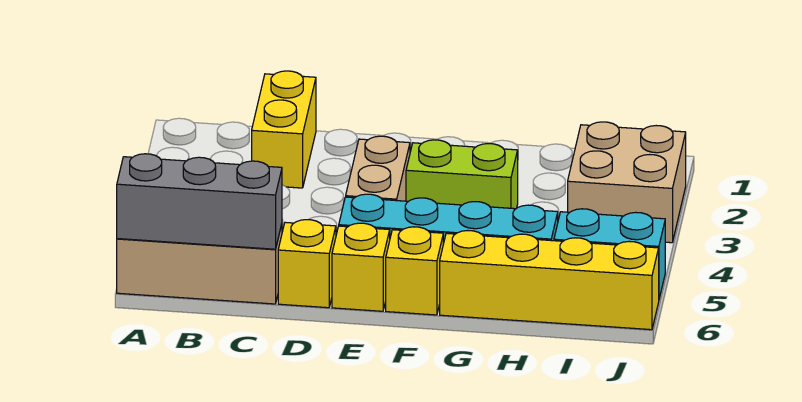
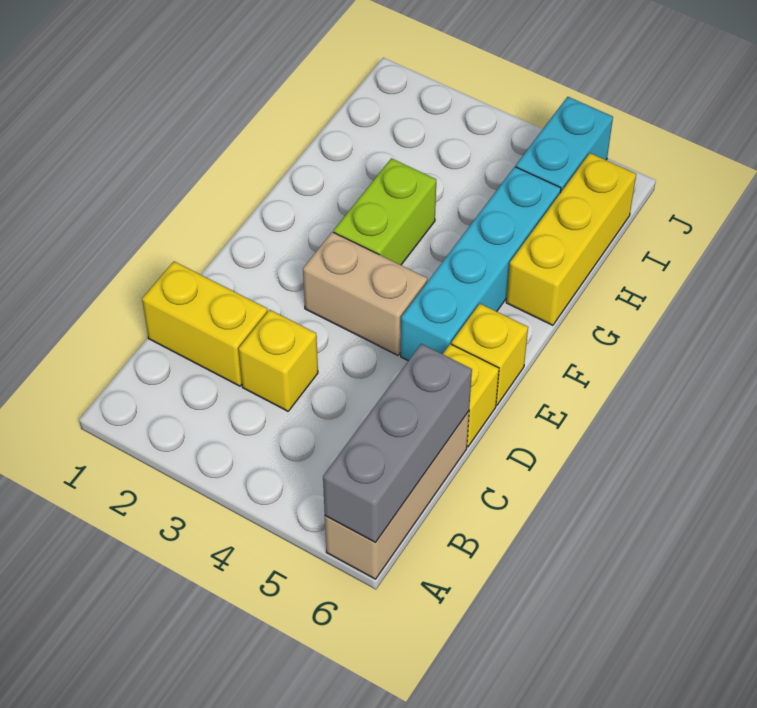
yellow brick F6 level 1 -> yellow brick C3 level 1
yellow brick G6:J6 level 1 -> yellow brick G6:I6 level 1
tan brick I2:J3 level 1 -> none

